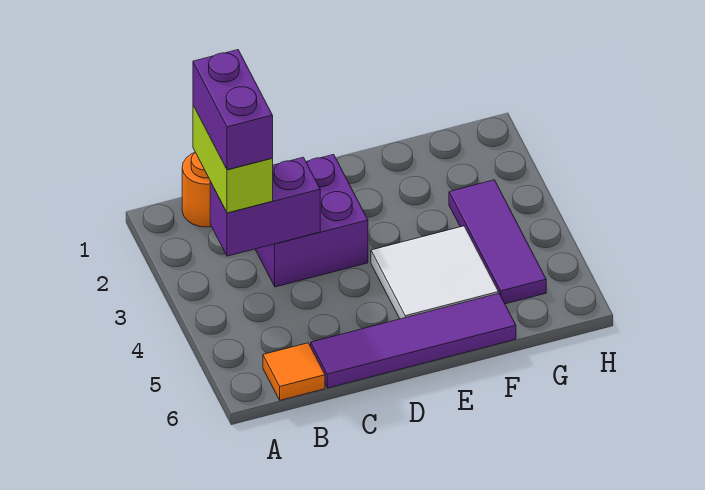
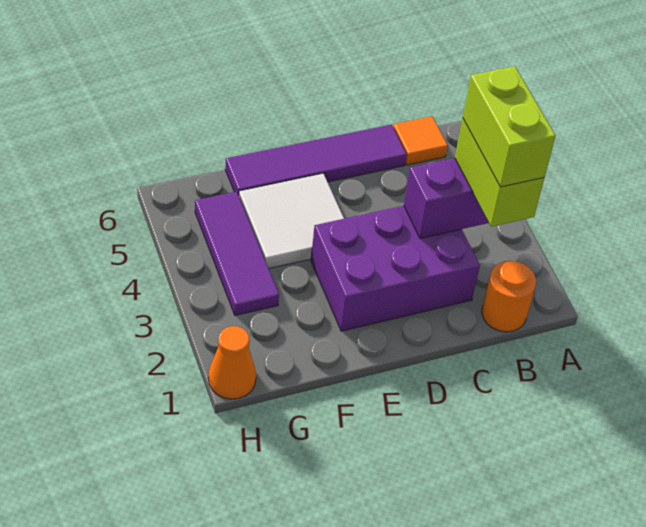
purple brick B2:B3 level 4 -> lime brick B2:B3 level 4
purple brick C2:D3 level 1 -> purple brick C2:E3 level 1
none -> orange cone H1 level 1

